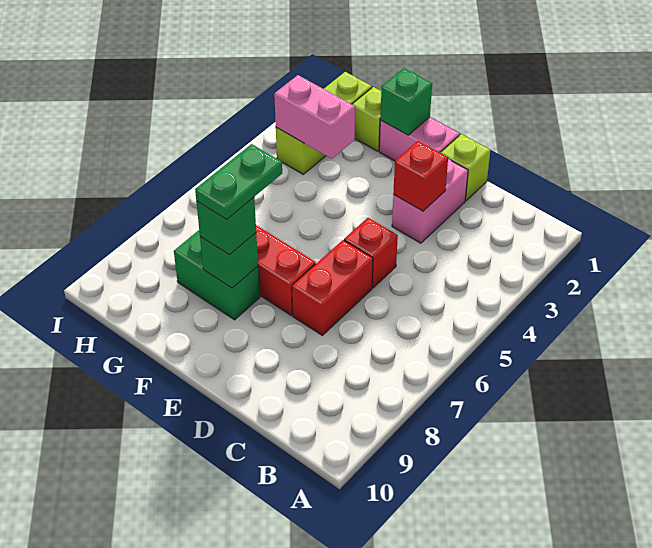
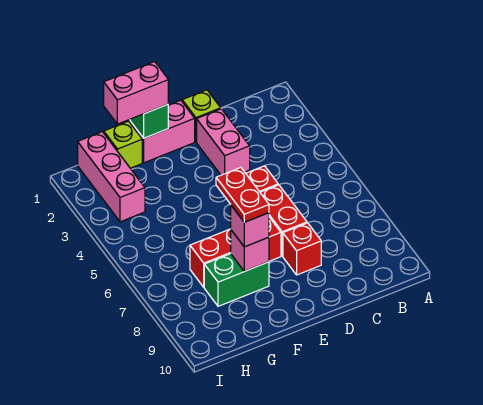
red brick D3 level 2 -> red brick D8 level 1
green plate F7:F8 level 4 -> red plate F7:F8 level 4
green brick F8 level 2 -> pink brick F8 level 2
green brick F8 level 3 -> pink brick F8 level 3
pink brick G3:H3 level 2 -> pink brick F1:G1 level 3
lime brick H1:H3 level 1 -> pink brick H1:H3 level 1

